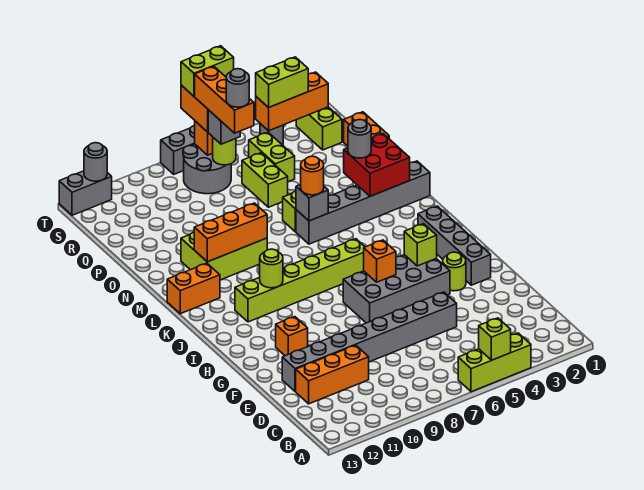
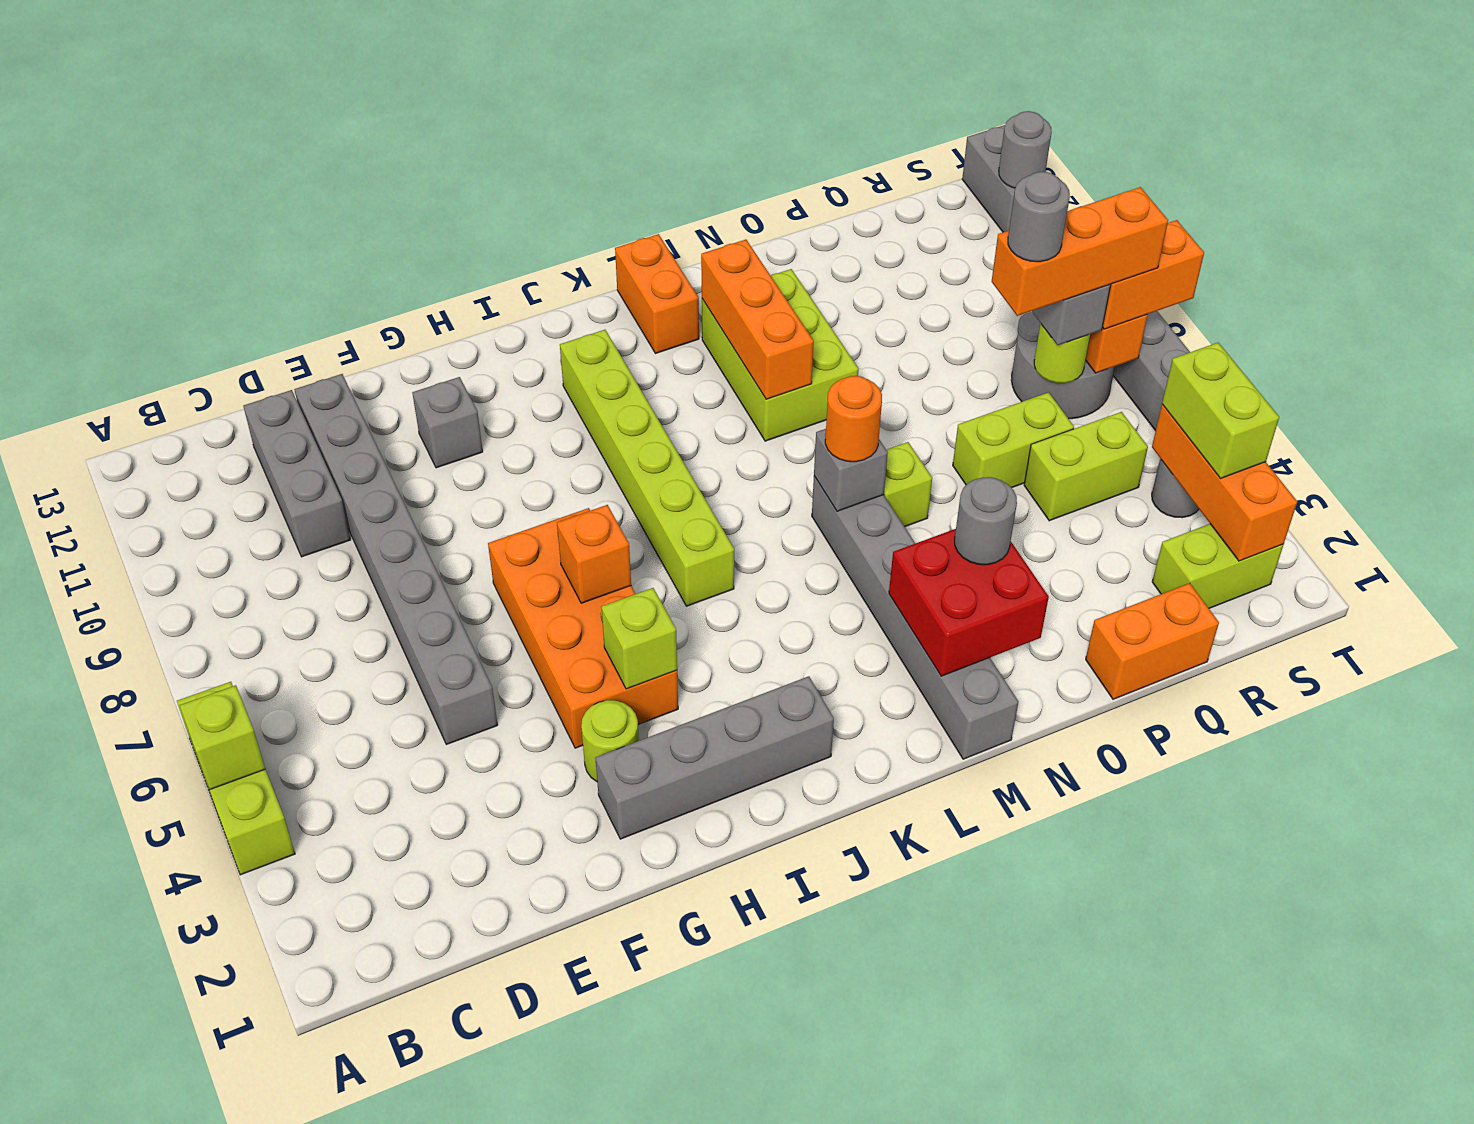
orange brick D10:D12 level 1 -> grey brick D10:D12 level 1
grey brick G4:H7 level 1 -> orange brick G4:H7 level 1
orange brick G11 level 1 -> grey brick G11 level 1
lime round brick J10 level 2 -> none
lime brick T6:T7 level 4 -> none

